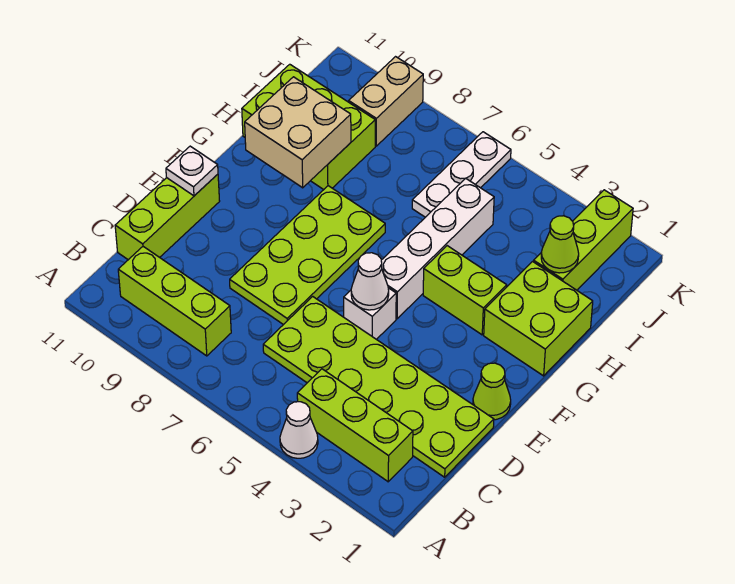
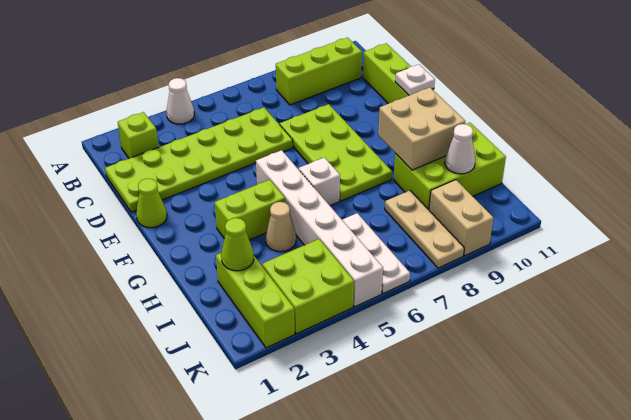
lime brick B2:B4 level 1 -> lime brick B2 level 1
white brick E5 level 1 -> white brick G6 level 1
white cone E5 level 2 -> white cone I10 level 2
white brick F5:I5 level 1 -> white brick F5:K5 level 1
lime brick G1:H2 level 1 -> lime brick J3:K4 level 1
none -> tan cone H4 level 1
none -> tan plate I8:K8 level 1

